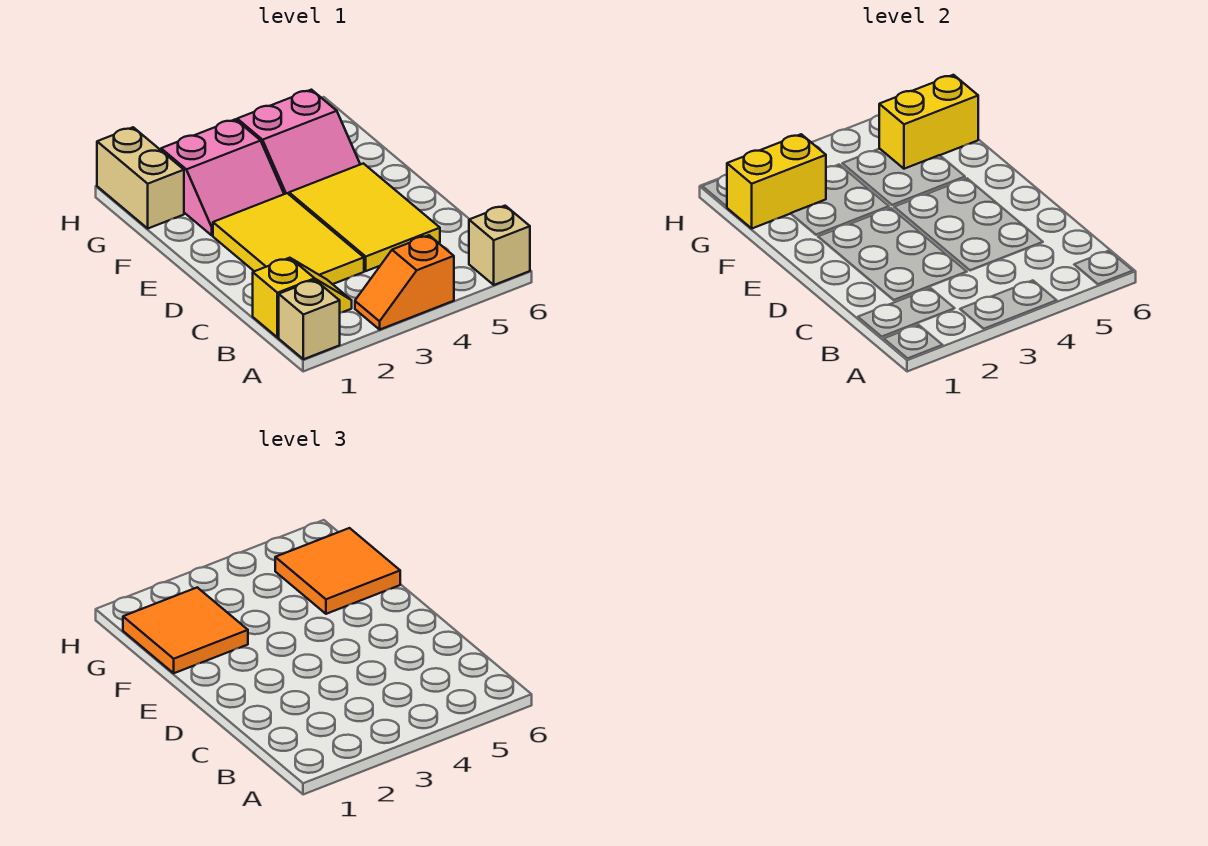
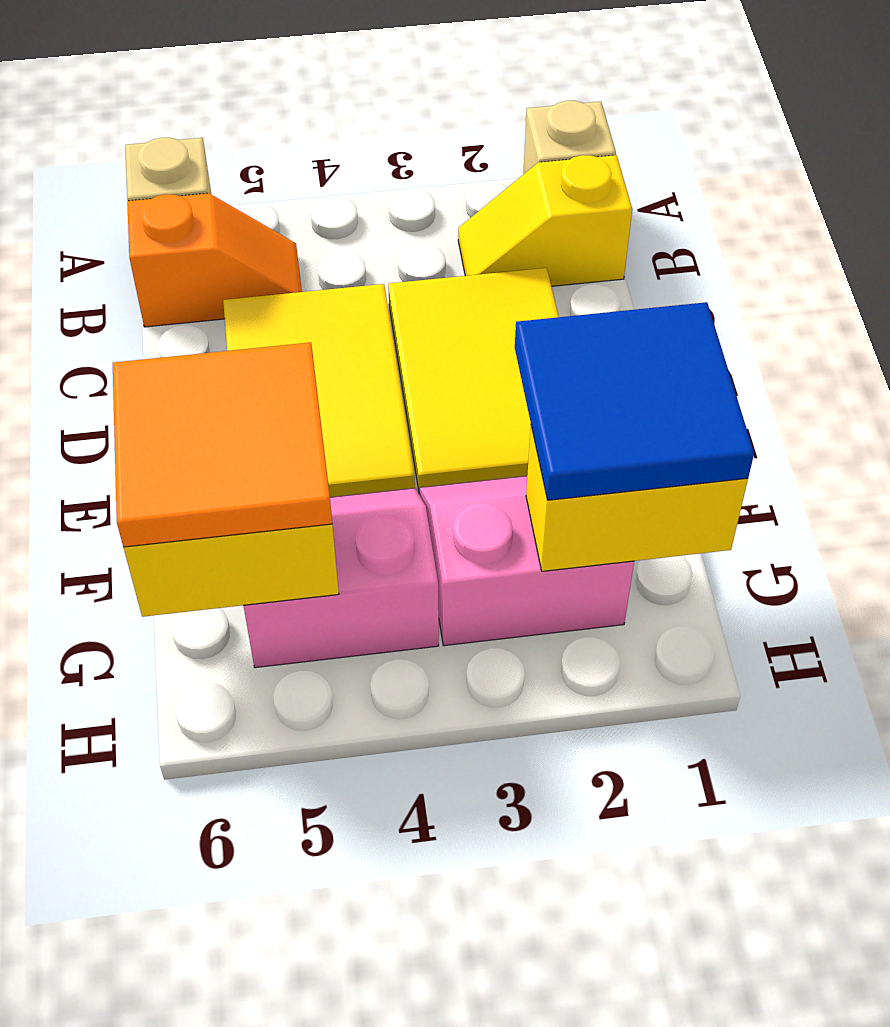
orange slope A3:A4 level 1 top 4 -> orange slope B5:B6 level 1 top 6
orange tile F1:G2 level 3 -> blue tile F1:G2 level 3
tan brick G1:H1 level 1 -> none

